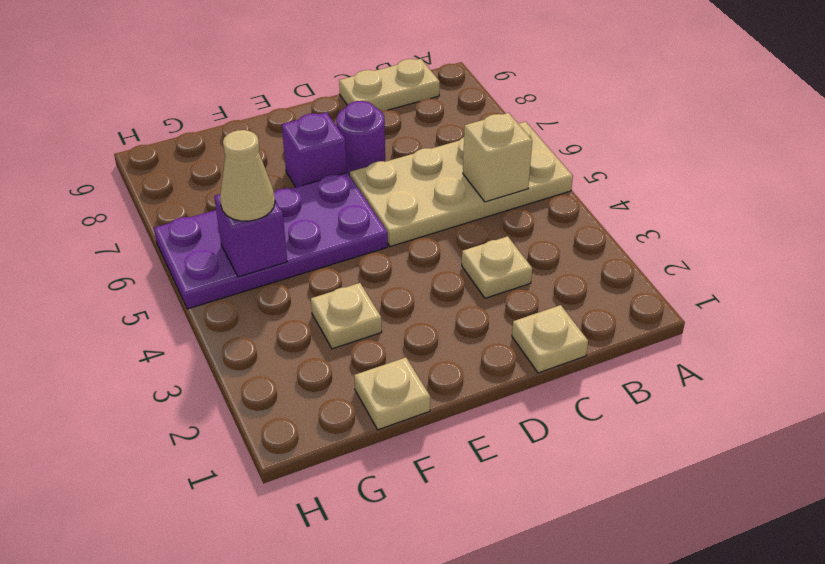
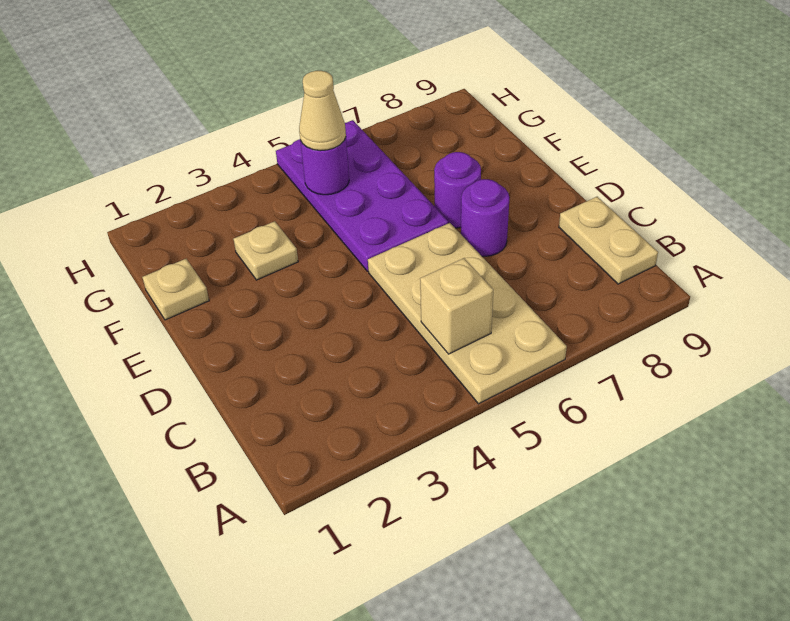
tan plate C1 level 1 -> none
tan plate C3 level 1 -> none
purple brick E7 level 1 -> purple round brick E7 level 1
purple brick G5 level 2 -> purple round brick G5 level 2

